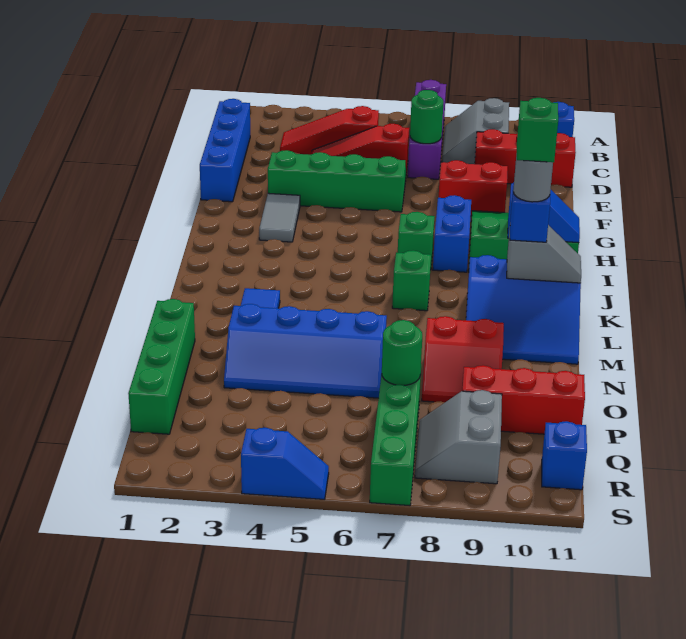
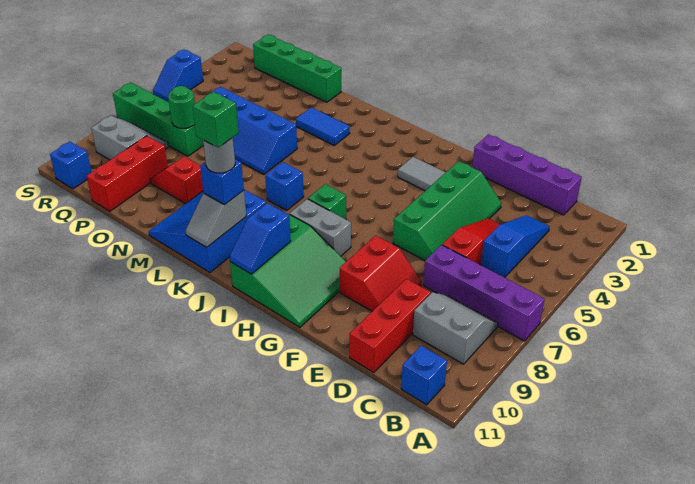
blue brick C1:F1 level 1 -> purple brick C1:F1 level 1
red slope C3:C5 level 1 top 5 -> blue slope C3:C5 level 1 top 5
green round brick D7 level 2 -> none
blue brick H8:I8 level 1 -> grey brick H8:I8 level 1
green brick K7 level 1 -> blue brick K7 level 1
blue slope N3:O6 level 1 top N -> blue slope M5:P6 level 1 top 5
red slope N8:O9 level 1 top N -> red slope N9:O9 level 1 top N

